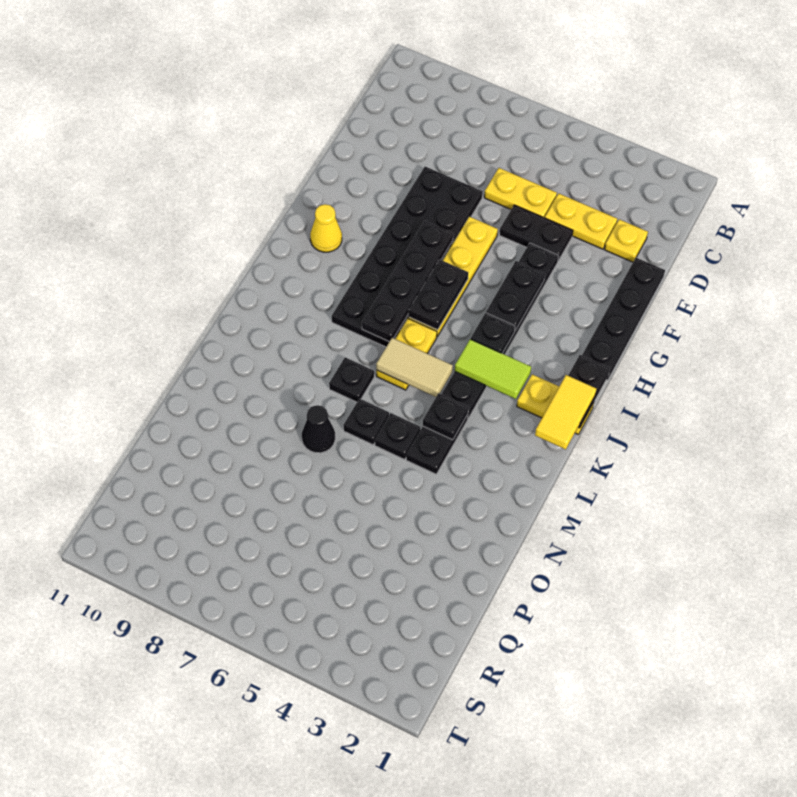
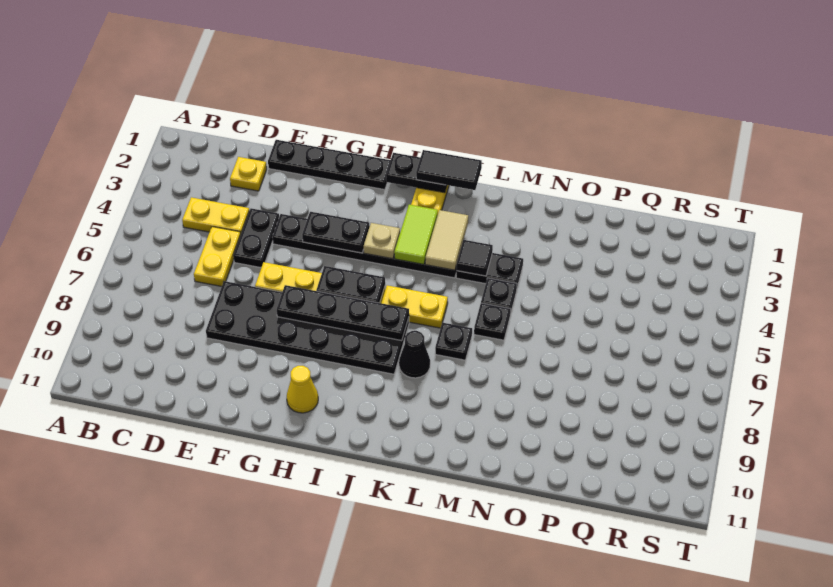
yellow plate D3:D4 level 1 -> yellow plate C4:D4 level 1
black plate I4 level 2 -> tan plate I4 level 2
yellow tile J1:K1 level 3 -> black tile J1:K1 level 3
tan tile K5:K6 level 2 -> tan tile K3:K4 level 2
black plate L4 level 2 -> black tile L4 level 2
black cone N7 level 1 -> black cone K8 level 1

